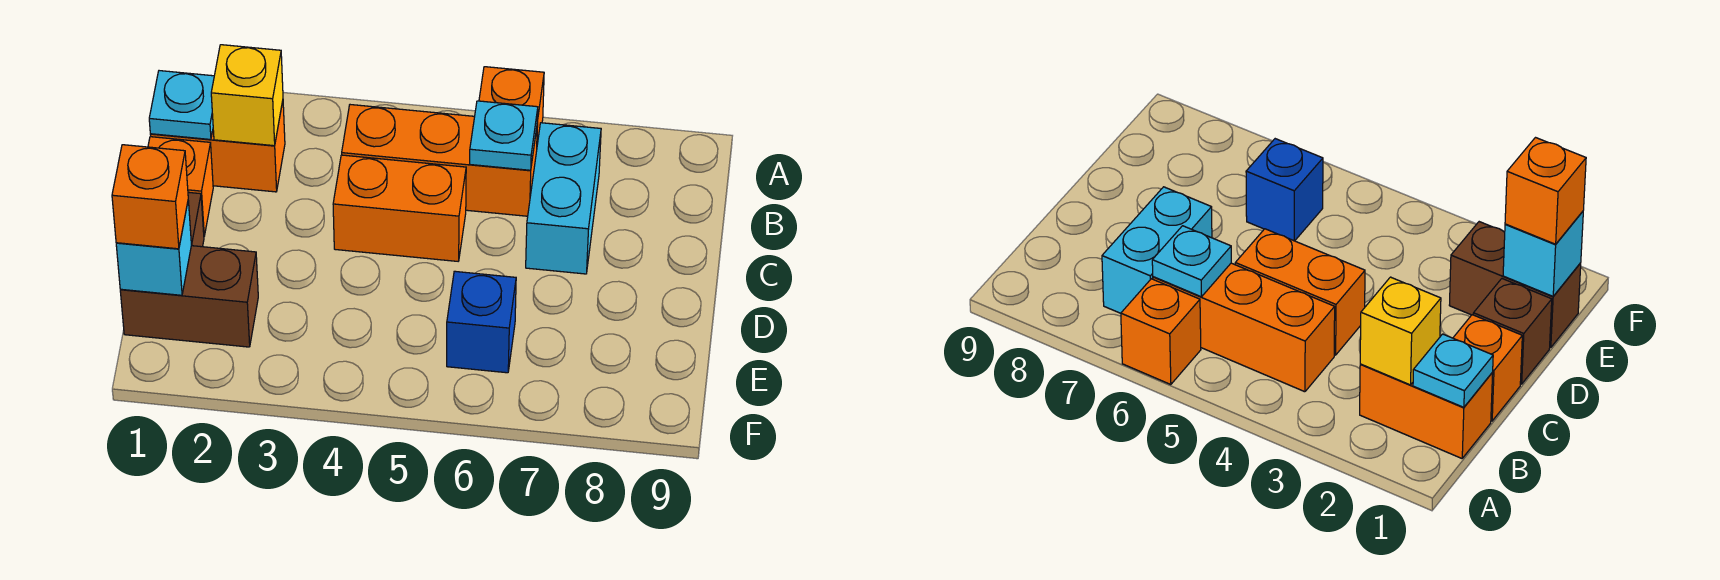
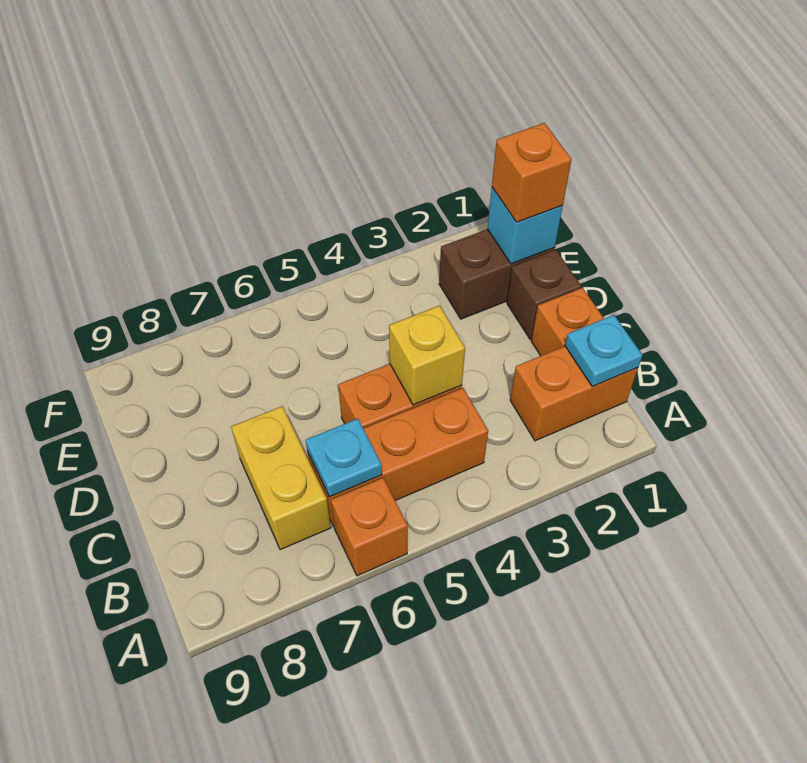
yellow brick B2 level 2 -> yellow brick C4 level 2
cyan brick B7:C7 level 1 -> yellow brick B7:C7 level 1
blue brick E6 level 1 -> none

